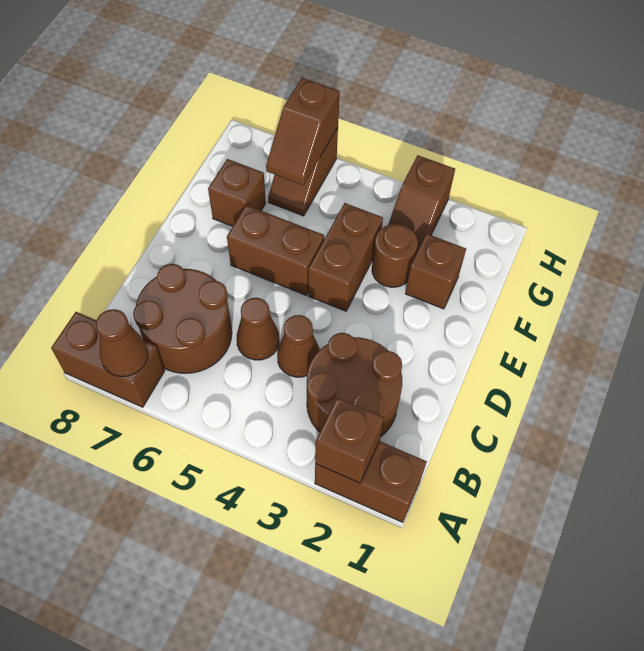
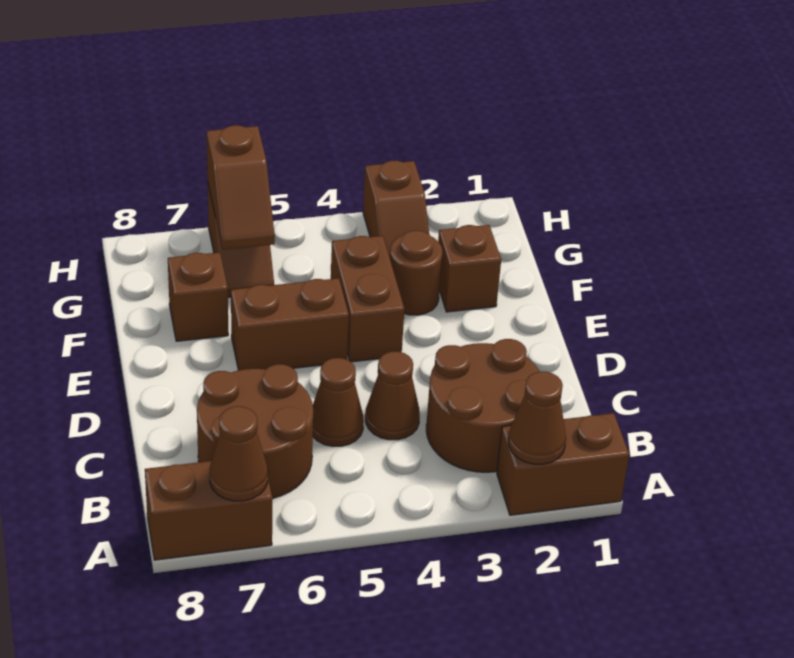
brown brick A2 level 2 -> brown cone A2 level 2

